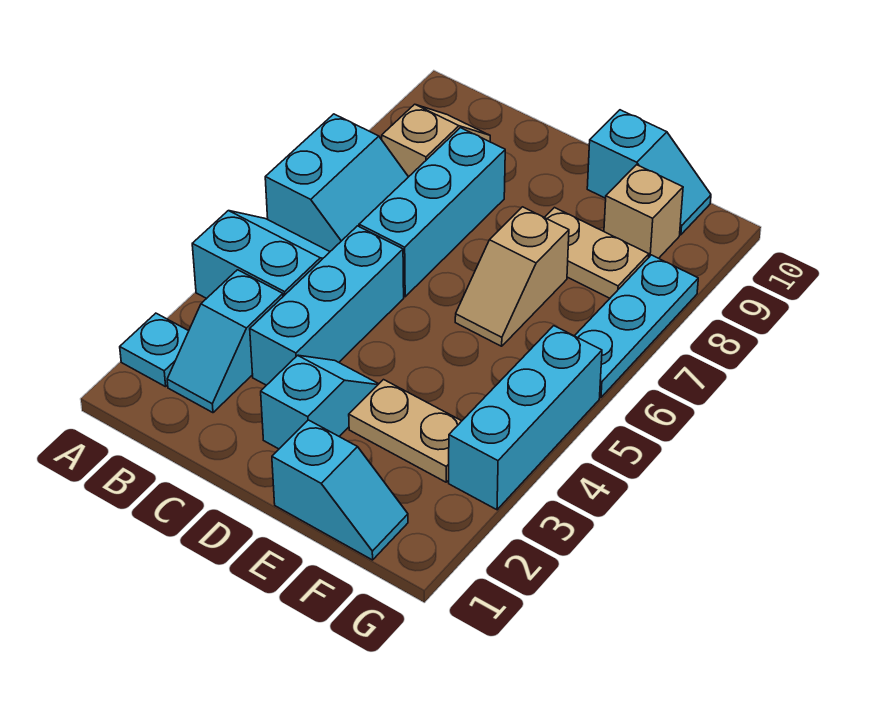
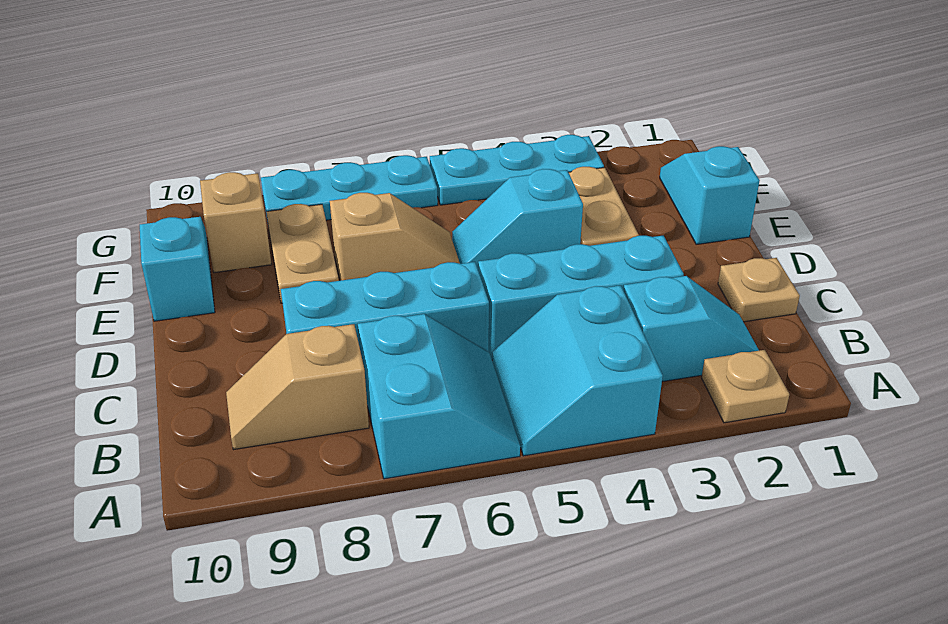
cyan plate A2 level 1 -> tan plate A2 level 1
cyan slope A6:B7 level 1 top A -> cyan slope A6:B7 level 1 top 7
none -> tan plate C1 level 1
cyan slope D2:D3 level 1 top 2 -> cyan slope E4:E5 level 1 top 4
cyan brick G3:G5 level 1 -> cyan plate G3:G5 level 1

